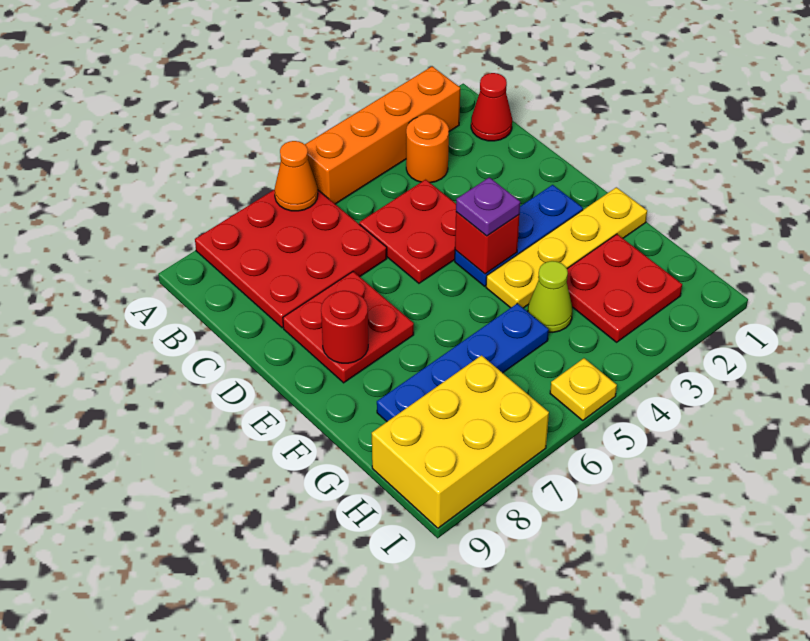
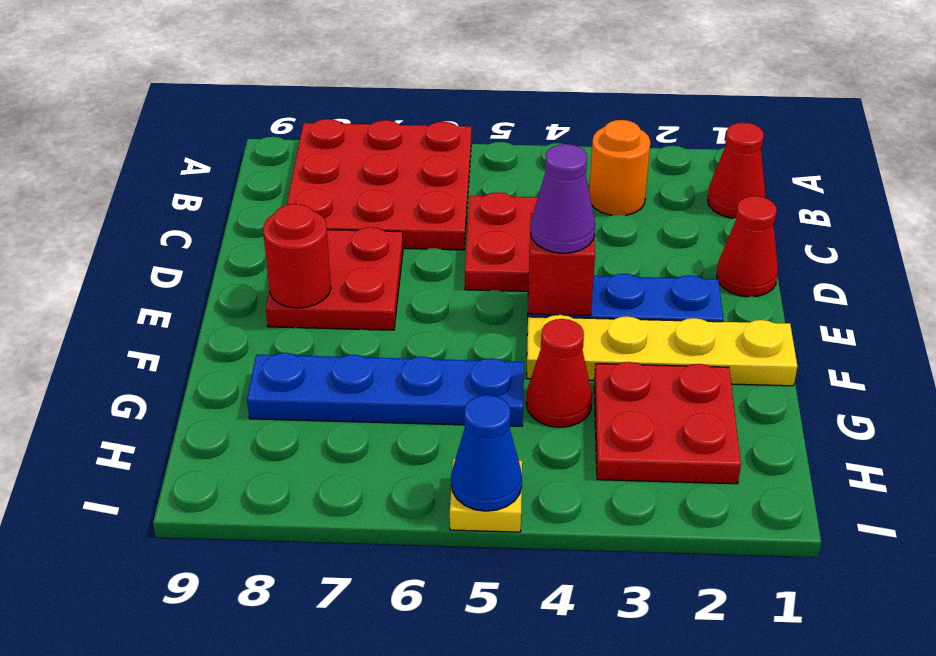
orange brick A2:A5 level 1 -> none
orange cone A6 level 2 -> none
none -> red cone D1 level 1
purple plate E4 level 3 -> purple cone E4 level 3
lime cone G4 level 1 -> red cone G4 level 1
yellow brick H7:I9 level 1 -> none
none -> blue cone I5 level 2

